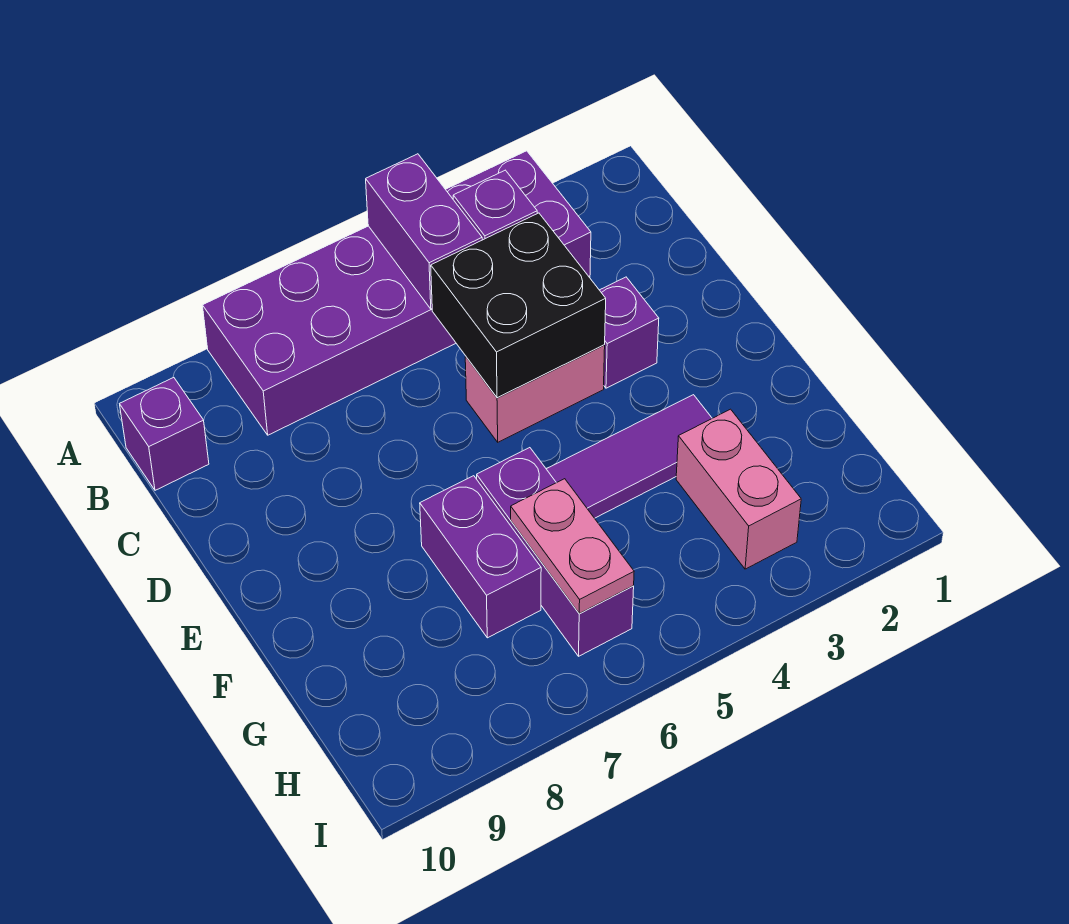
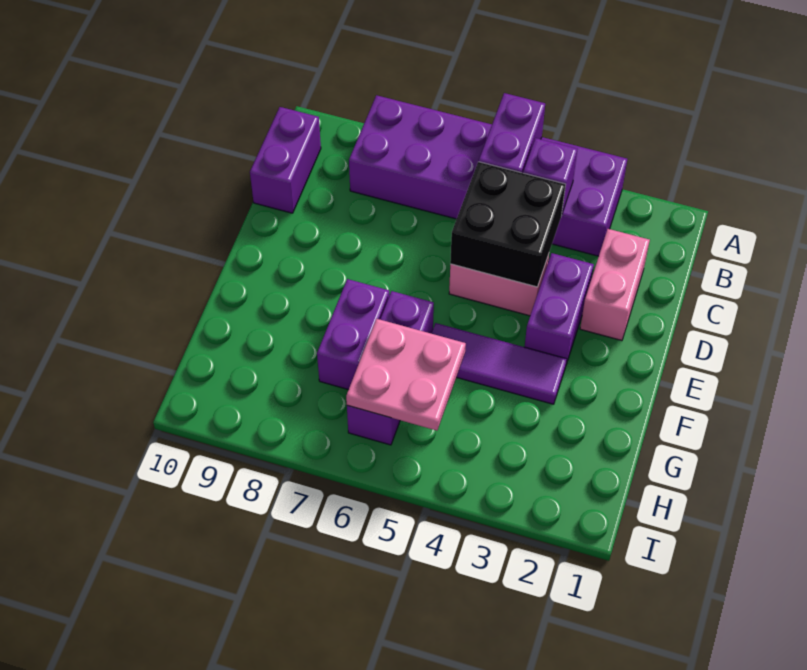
purple brick B10 level 1 -> purple brick B10:C10 level 1
purple brick D3 level 1 -> purple brick D3:E3 level 1
pink brick G3:H3 level 1 -> pink brick C2:D2 level 1
pink plate G6:H6 level 2 -> pink plate G5:H6 level 2

